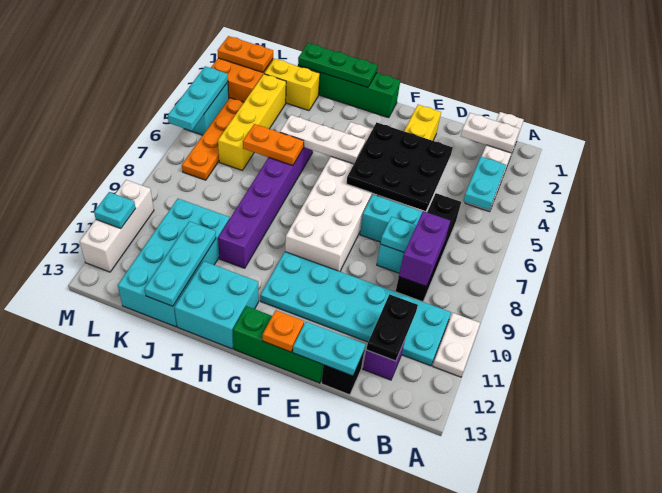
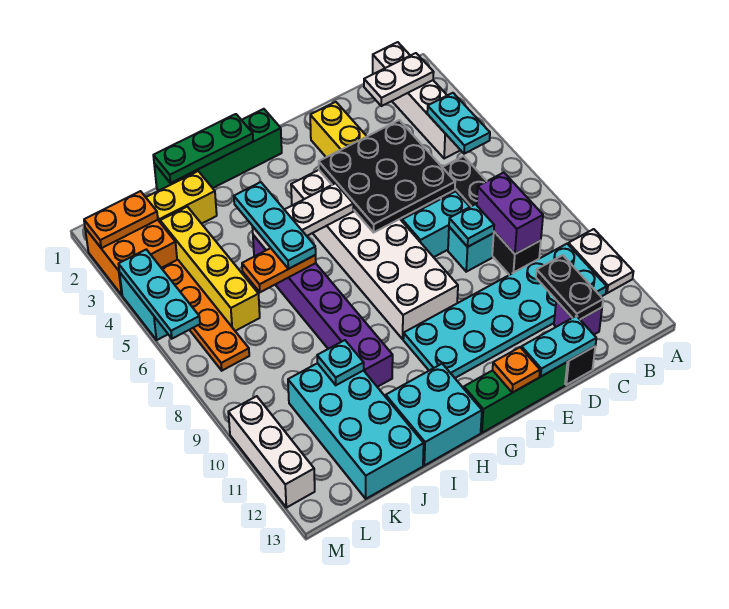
cyan plate J11:J13 level 2 -> cyan plate I4:I6 level 3
cyan plate M11 level 2 -> cyan plate J10 level 2

